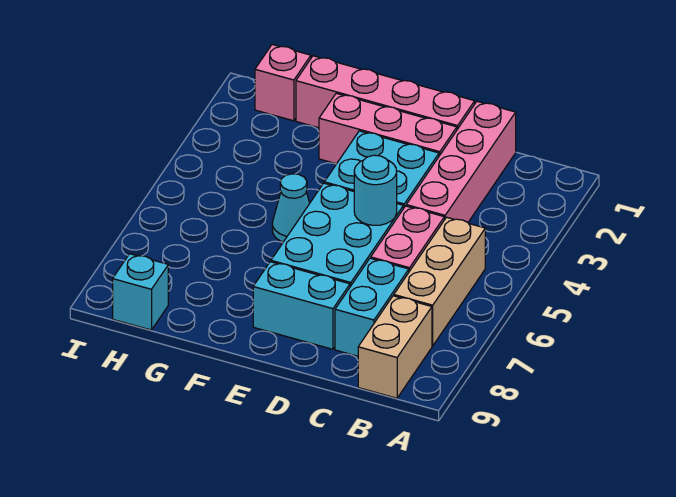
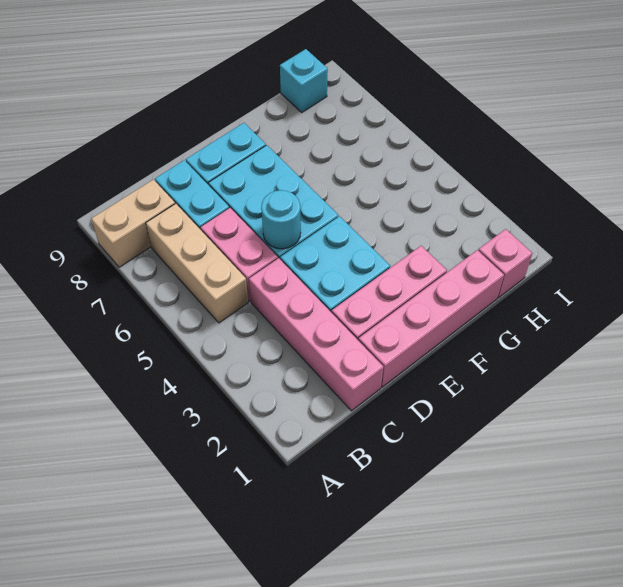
tan brick B8:B9 level 1 -> tan brick A8:B8 level 1
cyan cone F5 level 1 -> none

